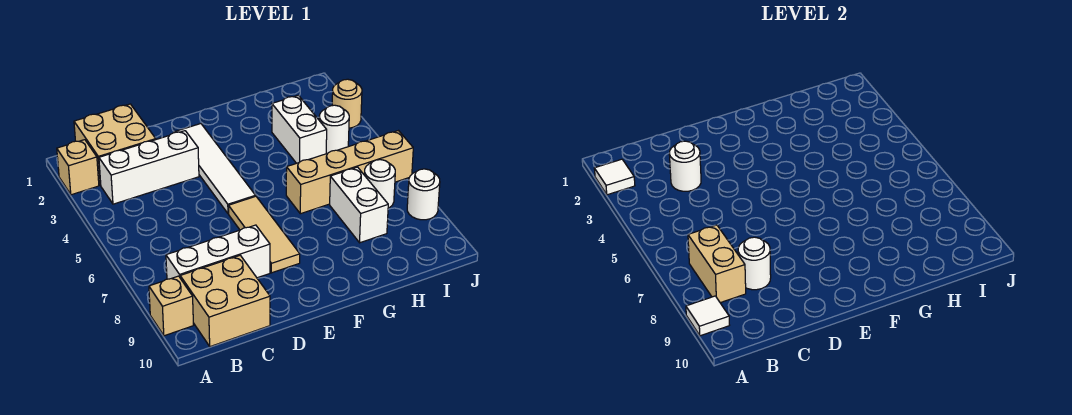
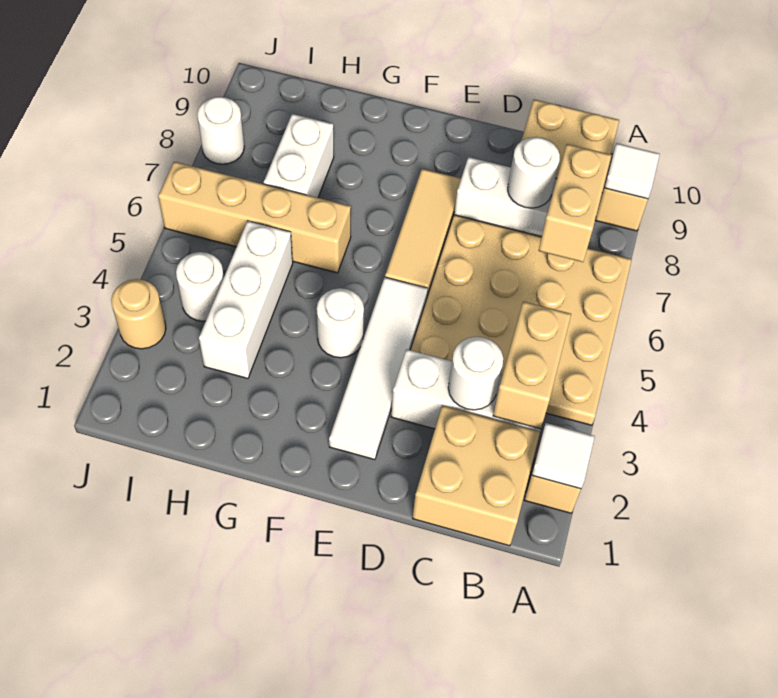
none -> tan plate A4:D7 level 1
none -> tan brick B3:B4 level 2
white brick H3:H4 level 1 -> white brick H3:H5 level 1
white round brick I7 level 1 -> white round brick F4 level 1

